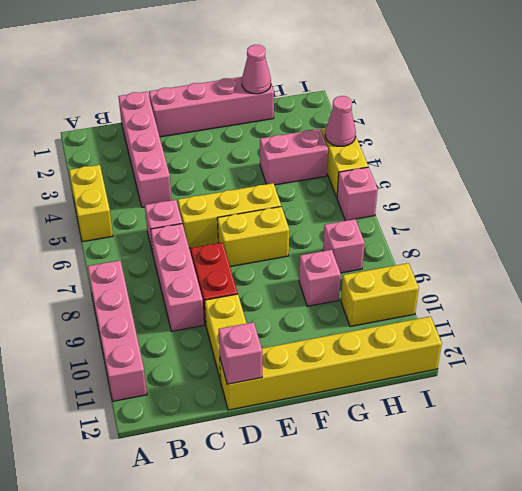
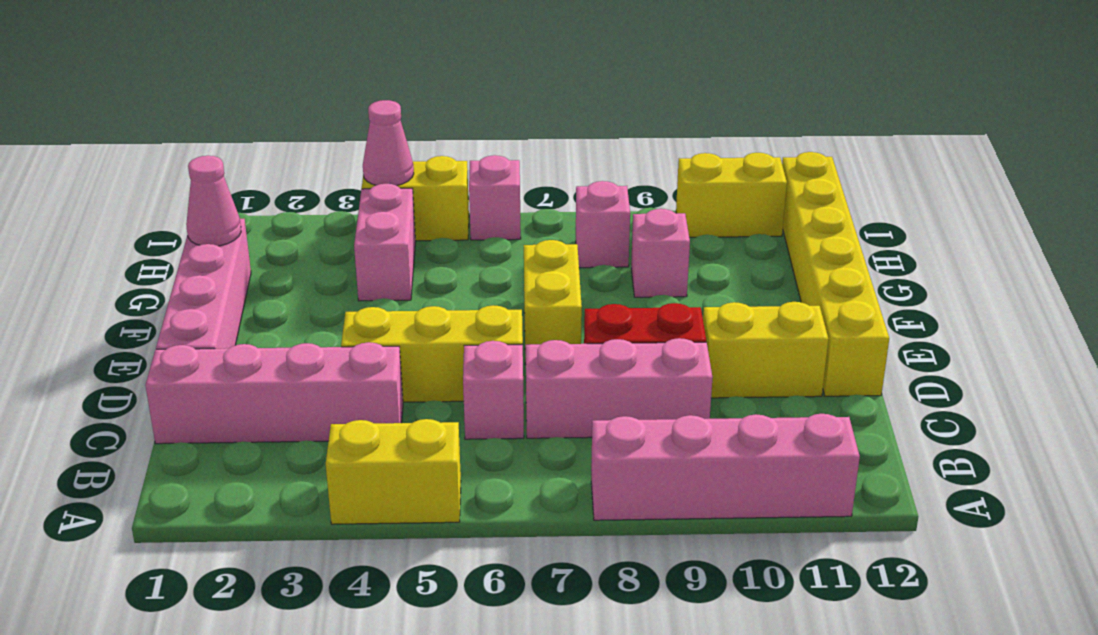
yellow brick D6:F6 level 1 -> yellow brick D4:D6 level 1
pink brick D12 level 2 -> none
yellow brick H10:I10 level 1 -> yellow brick I10:I11 level 1

